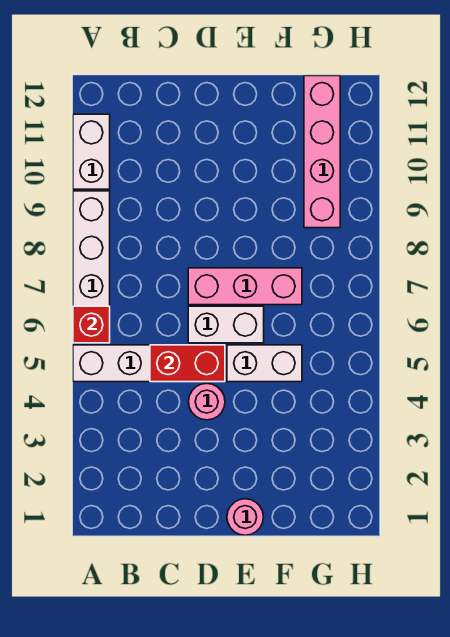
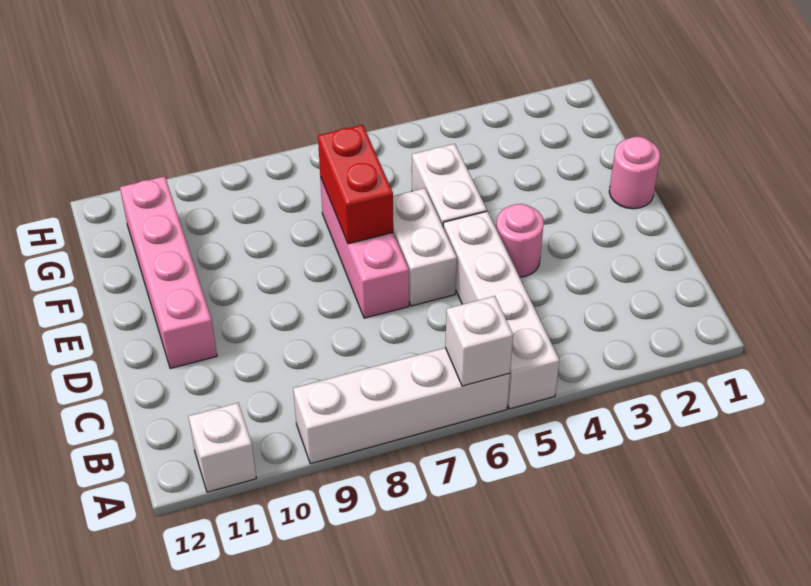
red brick A6 level 2 -> white brick A6 level 2
white brick A10:A11 level 1 -> white brick A11 level 1
red brick C5:D5 level 2 -> red brick E7:F7 level 2
pink brick G9:G12 level 1 -> pink brick D11:G11 level 1

